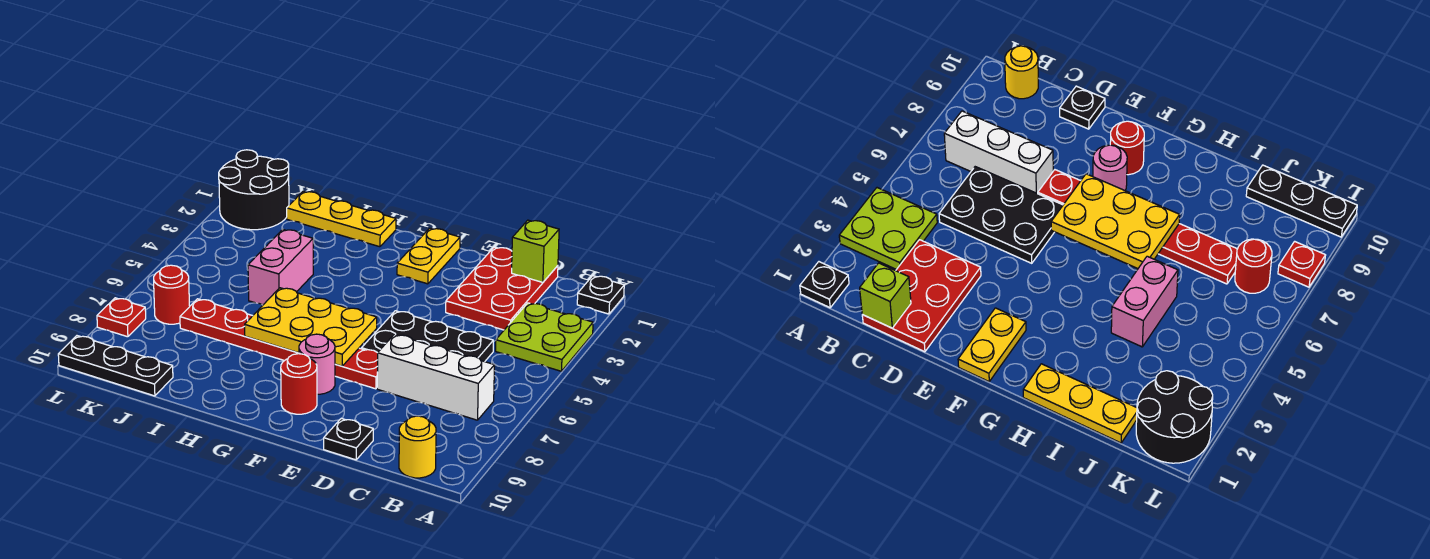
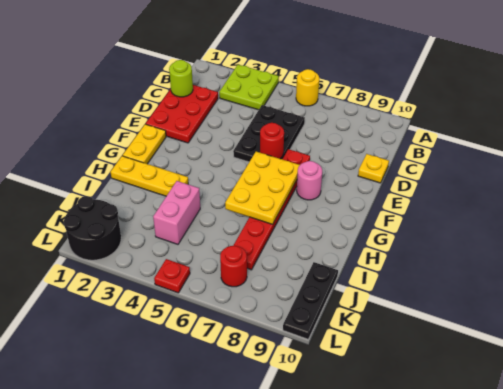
black plate A1 level 1 -> none
white brick B7:D7 level 1 -> none
yellow round brick B10 level 1 -> yellow round brick A6 level 1
red plate C1:D3 level 1 -> red plate C1:E2 level 1
lime brick C1 level 2 -> lime round brick C1 level 2
black plate D10 level 1 -> yellow plate D10 level 1
yellow plate F1:F2 level 1 -> yellow plate F1:G1 level 1
red round brick F9 level 1 -> red round brick E6 level 2
yellow plate H1:J1 level 1 -> yellow plate H1:H3 level 1
pink brick I4:I5 level 1 -> pink brick I4:J4 level 1
red plate L8 level 1 -> red plate L5 level 1

